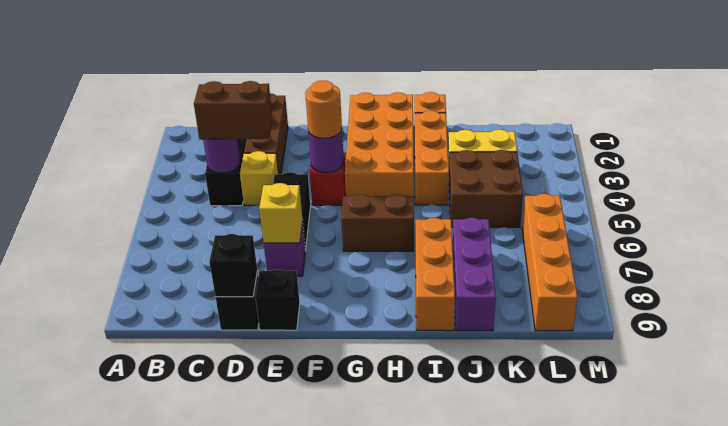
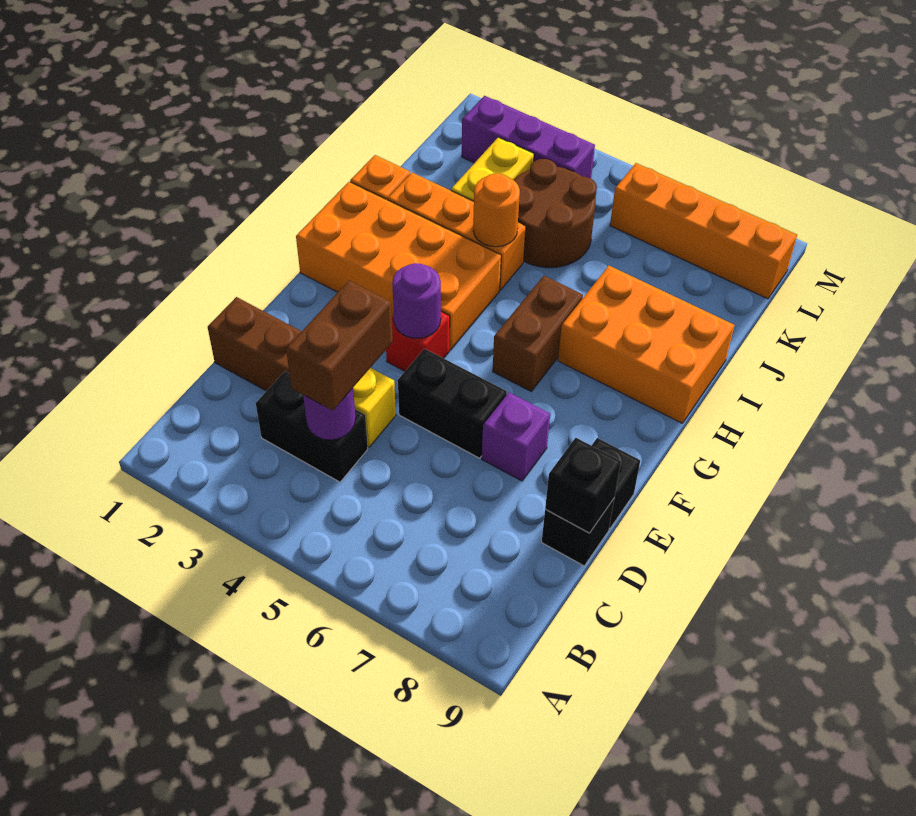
yellow brick E7 level 2 -> none
orange round brick F4 level 3 -> orange round brick I4 level 2
orange brick I7:I9 level 1 -> orange brick H7:I9 level 1
brown brick J4:K5 level 1 -> brown round brick J4:K5 level 1
purple brick J7:J9 level 1 -> purple brick L2:L4 level 1

